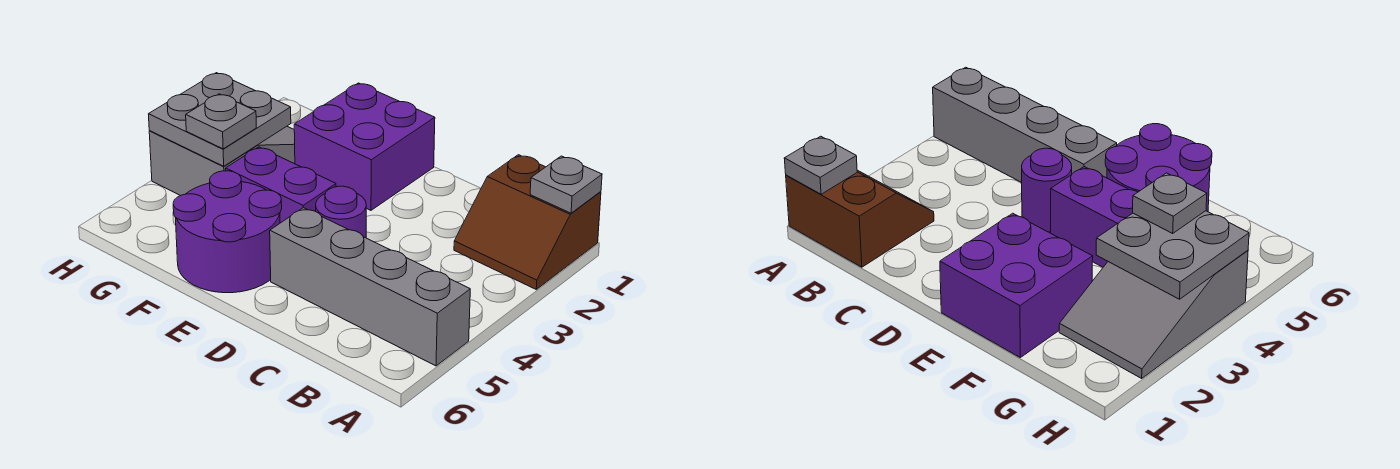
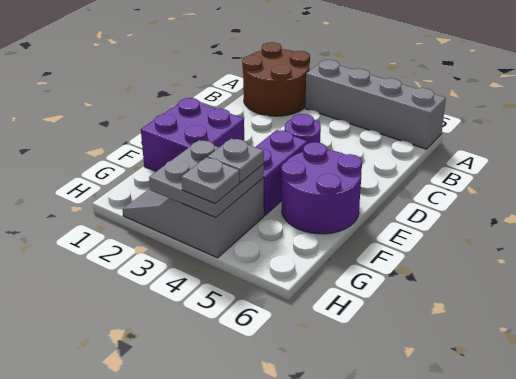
brown slope A1:B2 level 1 top 1 -> brown round brick A1:B2 level 1
grey plate A1 level 2 -> grey plate H4 level 3
grey brick A5:D5 level 1 -> grey brick A3:A6 level 1

